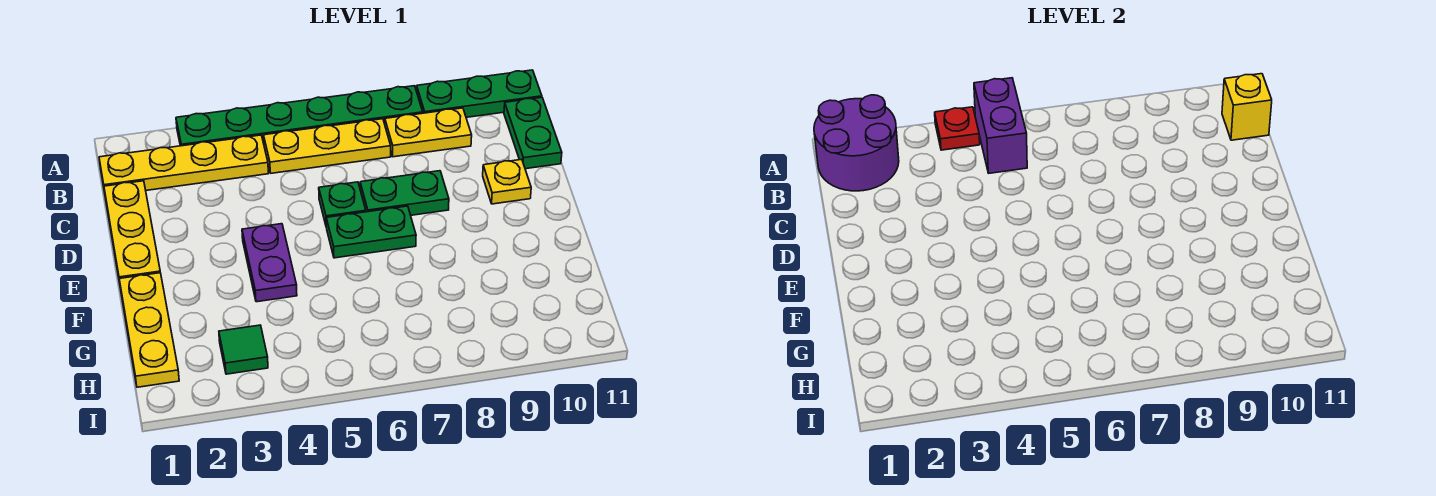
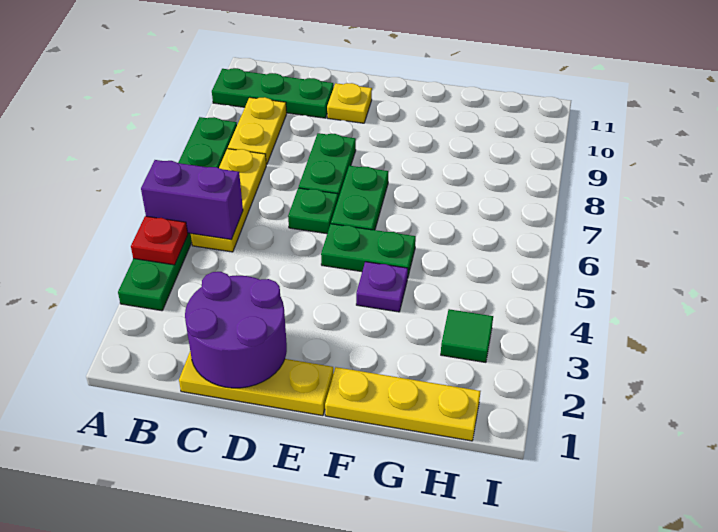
purple round brick A1:B2 level 2 -> purple round brick C1:D2 level 2
green plate A9:A11 level 1 -> green plate A10:C10 level 1
yellow plate B1:B4 level 1 -> none
green plate B11:C11 level 1 -> green plate E5:F5 level 1
yellow brick B11 level 2 -> none
purple plate E4:F4 level 1 -> purple plate F4 level 1

